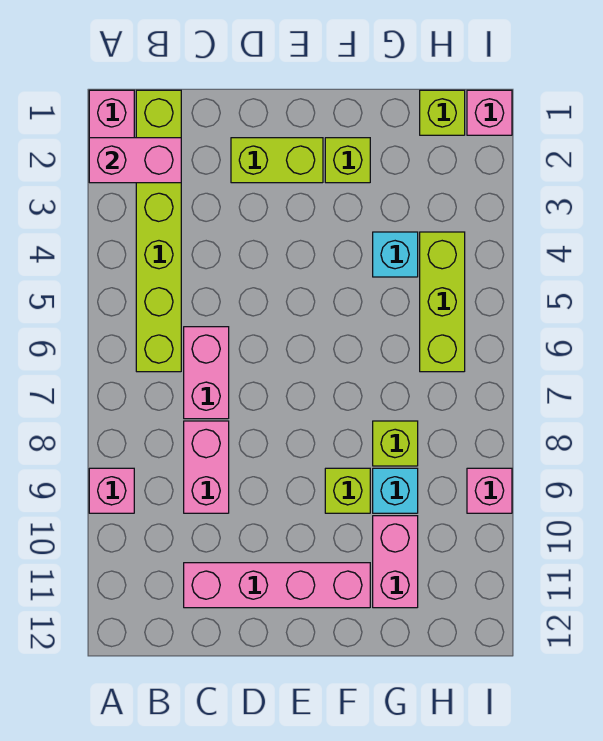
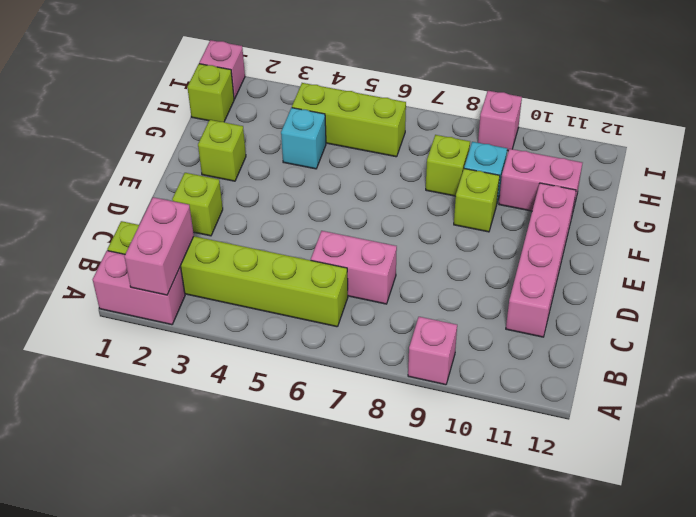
pink brick C8:C9 level 1 -> none
lime brick D2:E2 level 1 -> lime brick D2 level 1

